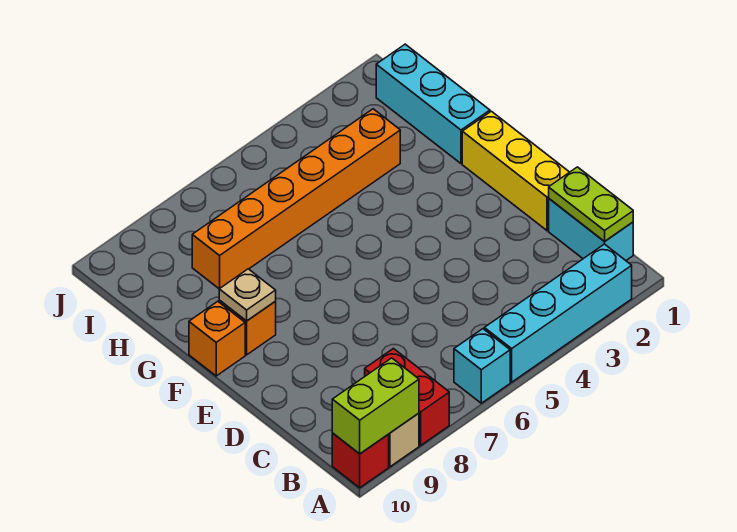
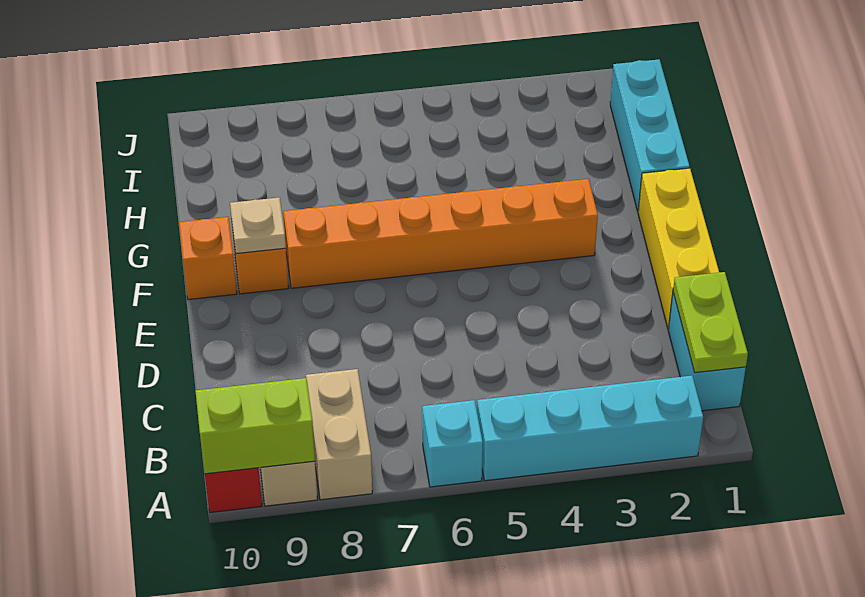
red brick A8:B8 level 1 -> tan brick A8:B8 level 1
orange brick H3:H8 level 1 -> orange brick F3:F8 level 1

